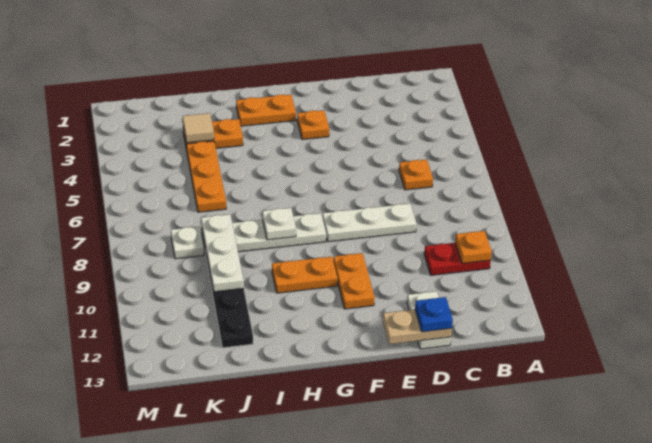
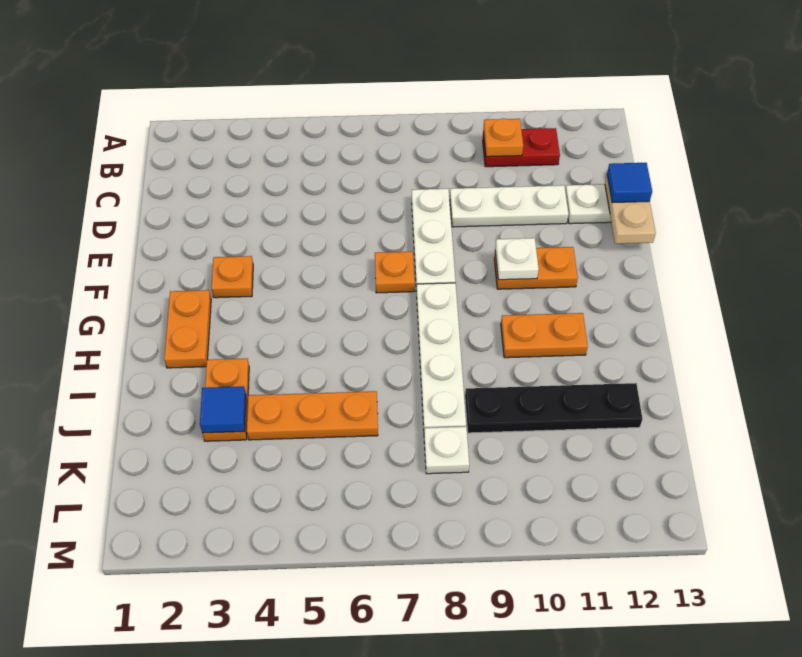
red plate B10:C10 level 1 -> red plate B10:B11 level 1
orange plate C6 level 1 -> orange plate F7 level 1
blue plate D13 level 3 -> blue tile D13 level 3
orange plate G10:H10 level 1 -> orange plate H10:H11 level 1
white plate H8 level 2 -> white plate F10 level 2
tan tile J3 level 2 -> blue tile J3 level 2
white plate J8:J10 level 2 -> white plate D9:D11 level 1

